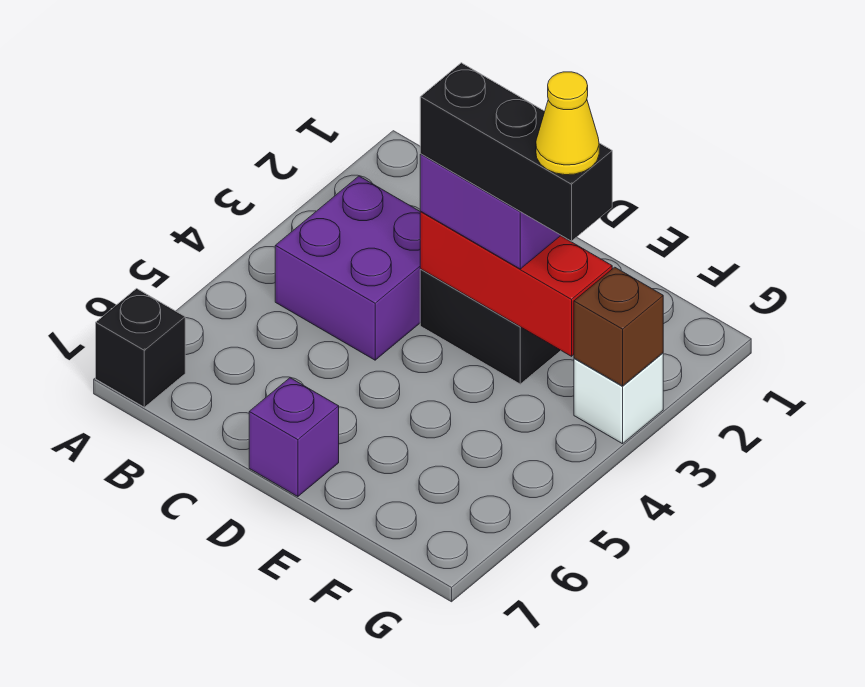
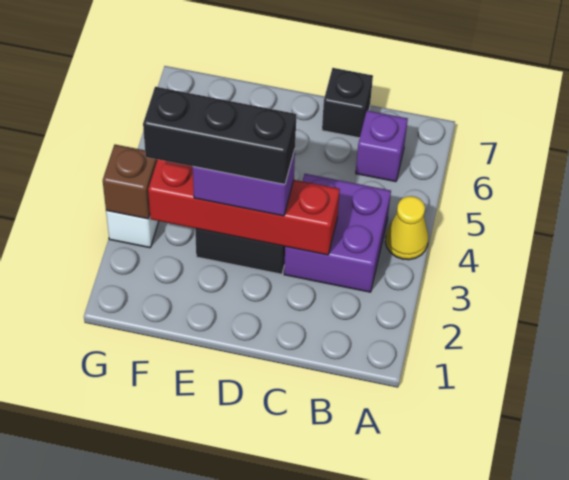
black brick A7 level 1 -> black brick C7 level 1
red brick D3:F3 level 2 -> red brick C3:F3 level 2
purple brick D7 level 1 -> purple brick B6 level 1
yellow cone F3 level 5 -> yellow cone A4 level 1

